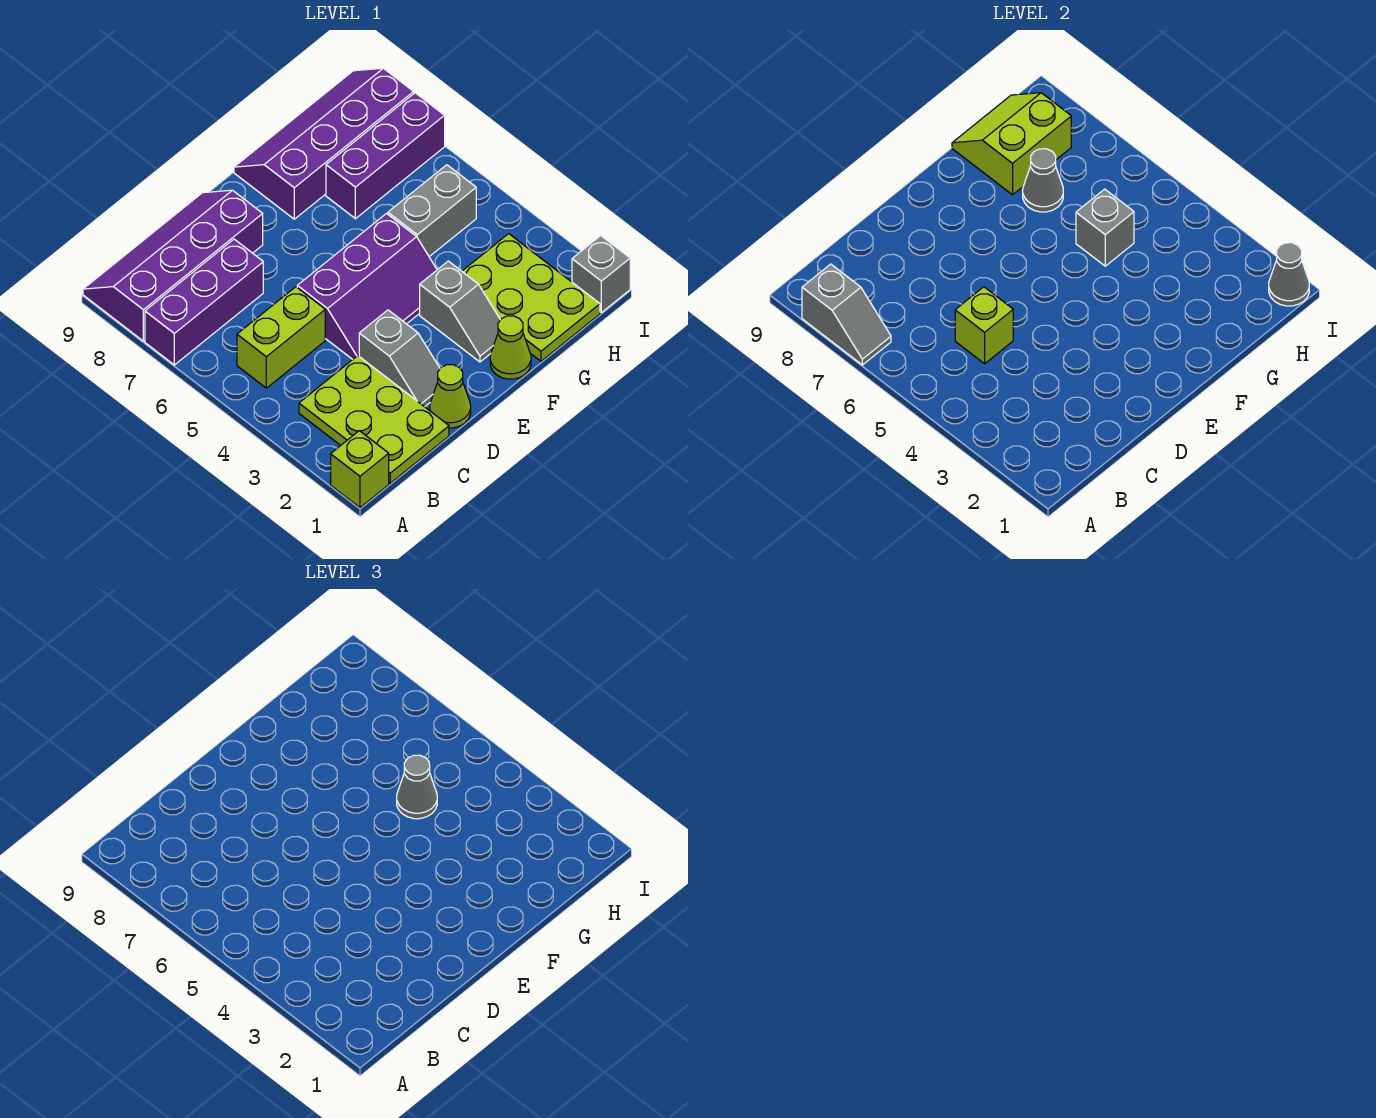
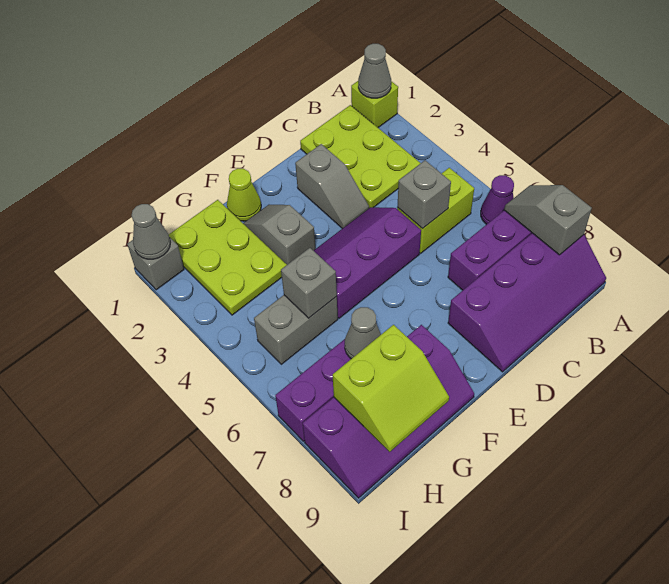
none -> purple cone A6 level 1
lime brick C5 level 2 -> grey brick C5 level 2
lime cone D1 level 1 -> none
grey slope D2:D3 level 1 top 3 -> grey slope D2:D3 level 1 top 2
grey cone G5 level 3 -> grey cone A1 level 2

